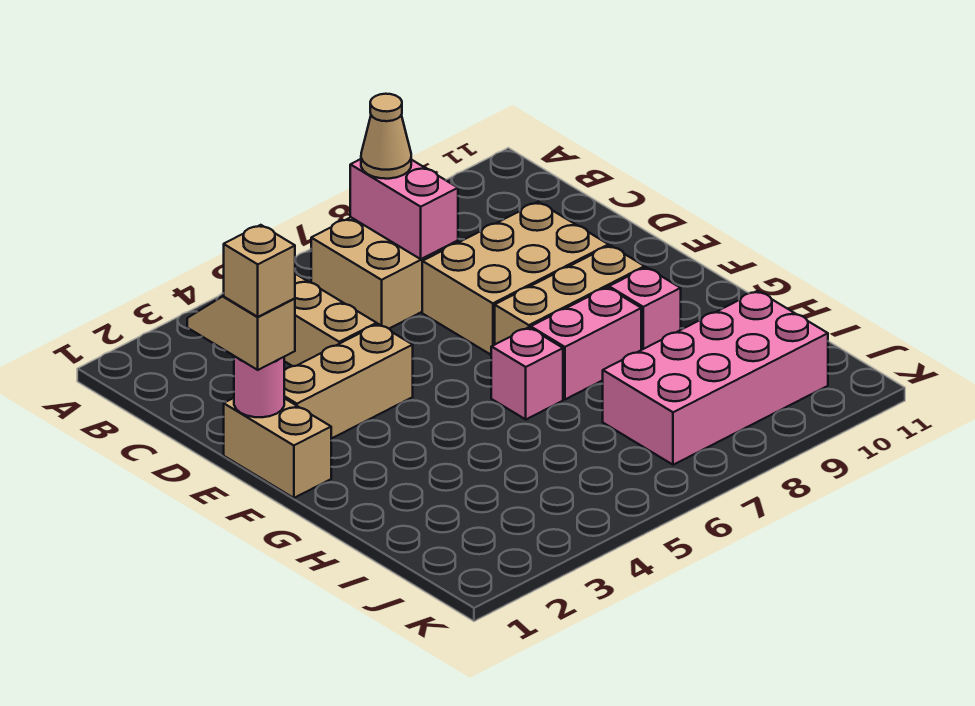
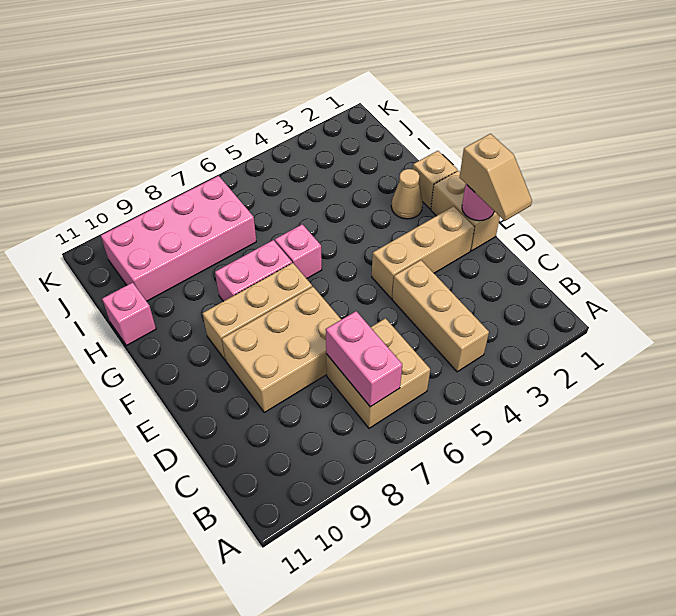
tan cone B7 level 3 -> tan cone G2 level 1
tan brick E1 level 4 -> tan brick G1 level 1
pink brick G9 level 1 -> pink brick H11 level 1

